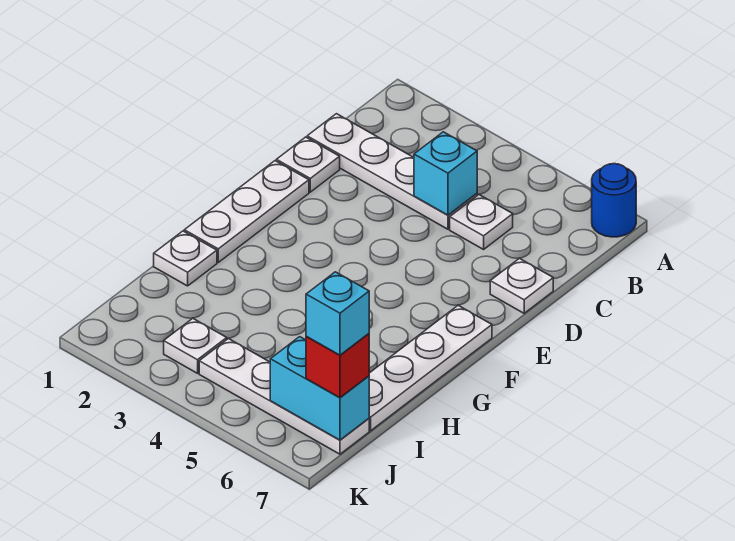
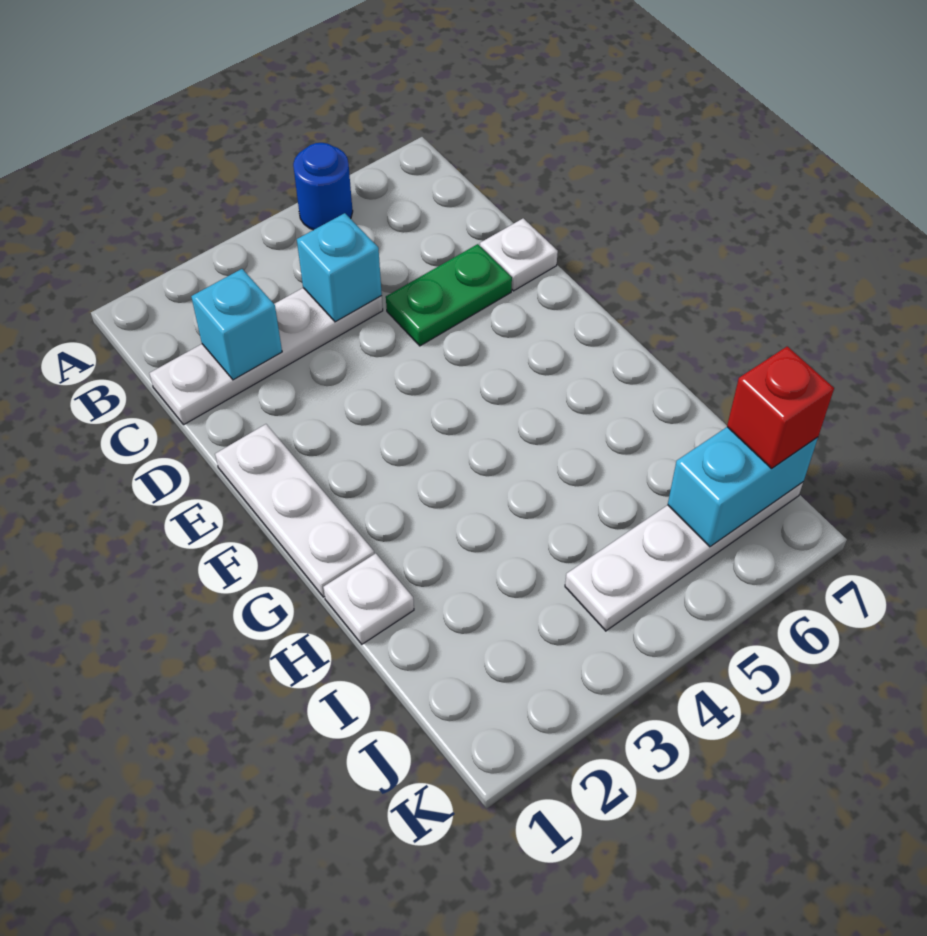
blue round brick A7 level 1 -> blue round brick A5 level 1
white plate C5 level 1 -> none
white plate D1 level 1 -> none
none -> green plate D5:D6 level 1
white plate F7:I7 level 1 -> none
white plate J3 level 1 -> none
cyan brick J7 level 4 -> cyan brick C2 level 2

